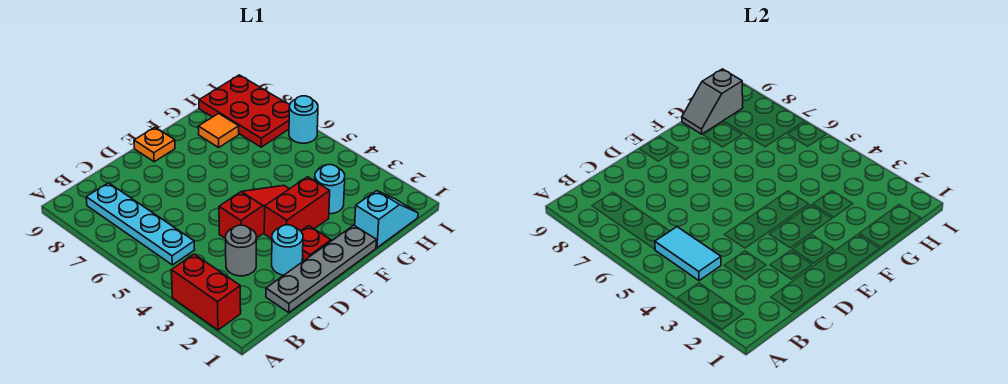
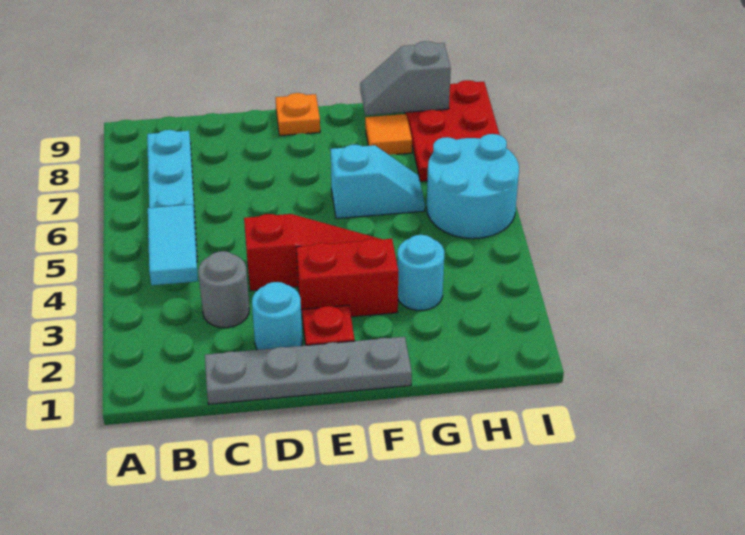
red brick A2:A3 level 1 -> none
cyan slope G1:H1 level 1 top G -> cyan slope F6:G6 level 1 top F
cyan round brick I6 level 1 -> cyan round brick H5:I6 level 1

